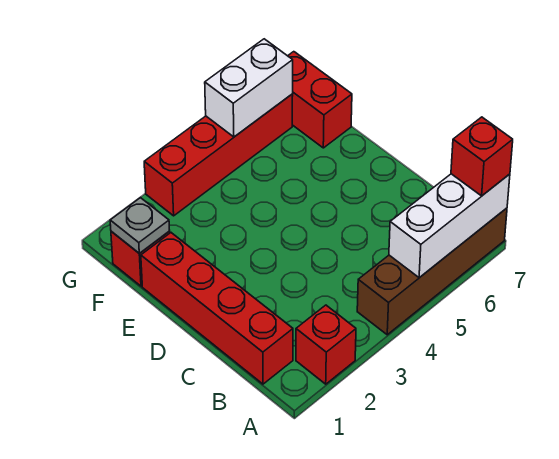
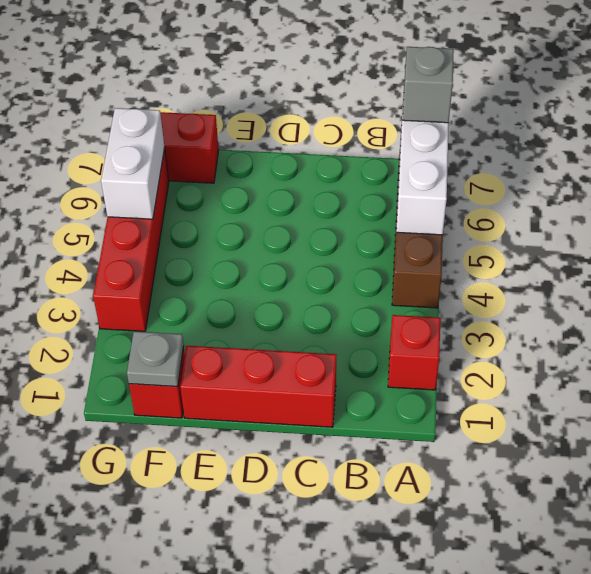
red brick A7 level 3 -> grey brick A7 level 3
red brick B1:E1 level 1 -> red brick C1:E1 level 1

